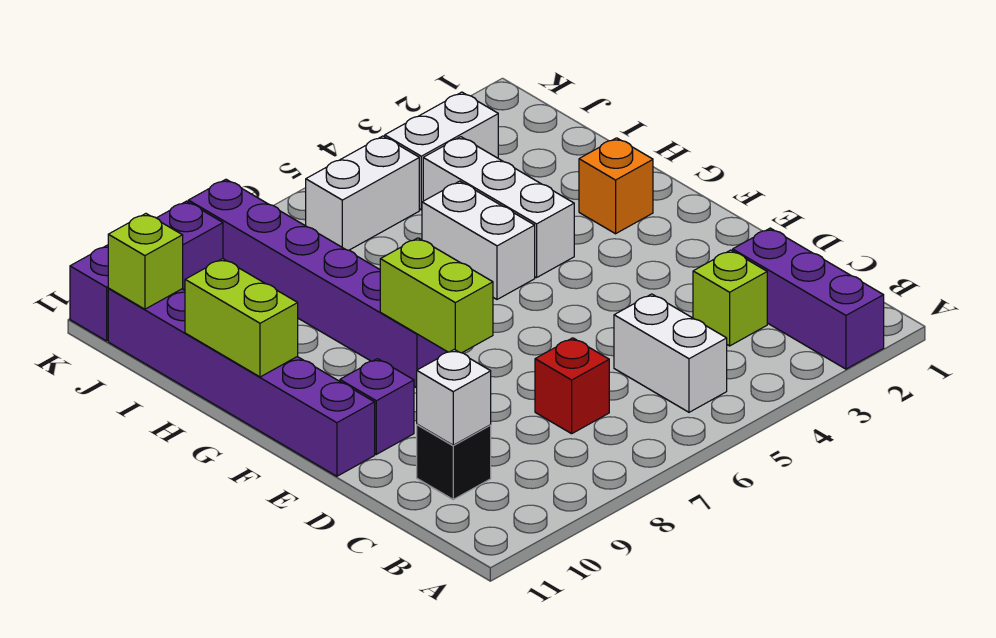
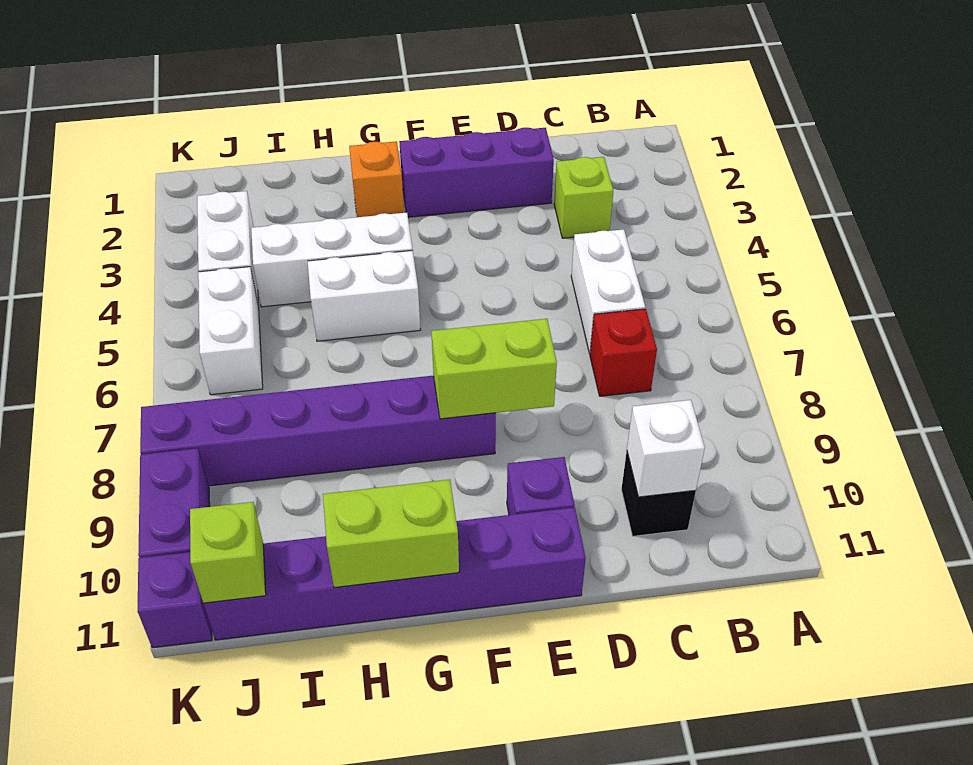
purple brick A2:C2 level 1 -> purple brick D2:F2 level 1
white brick B5:C5 level 1 -> white brick C5:C6 level 1

